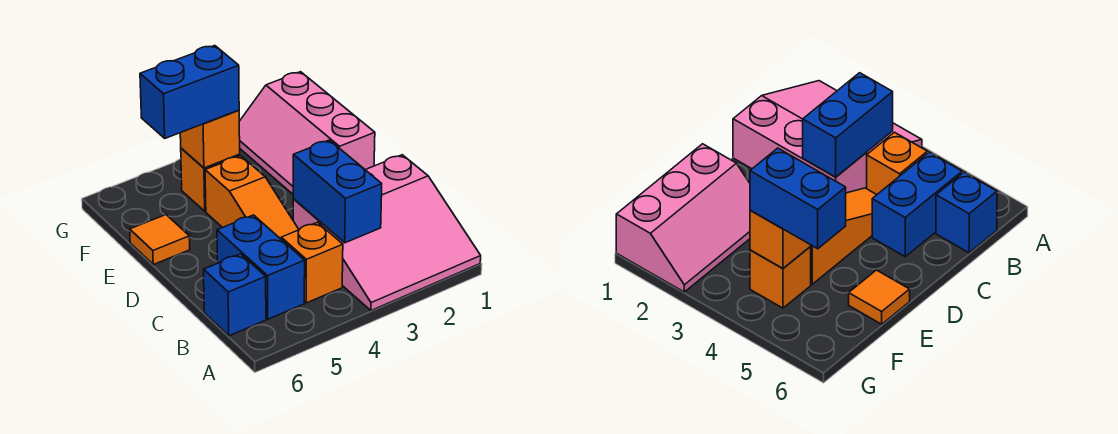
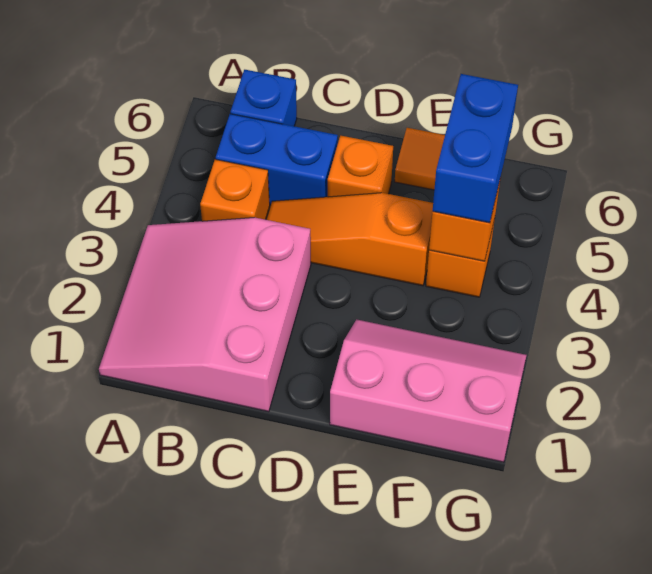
blue brick B3:C3 level 2 -> none
none -> orange brick D5 level 1

